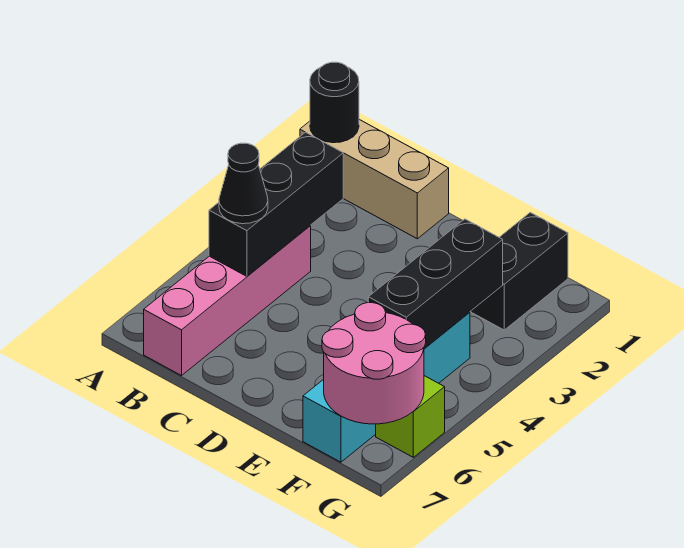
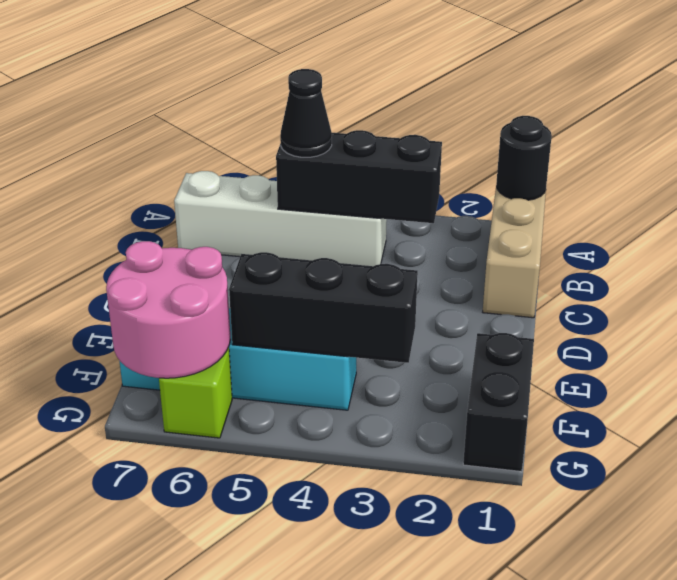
pink brick B4:B7 level 1 -> white brick B4:B7 level 1
black brick F1:F2 level 1 -> black brick F1:G1 level 1

